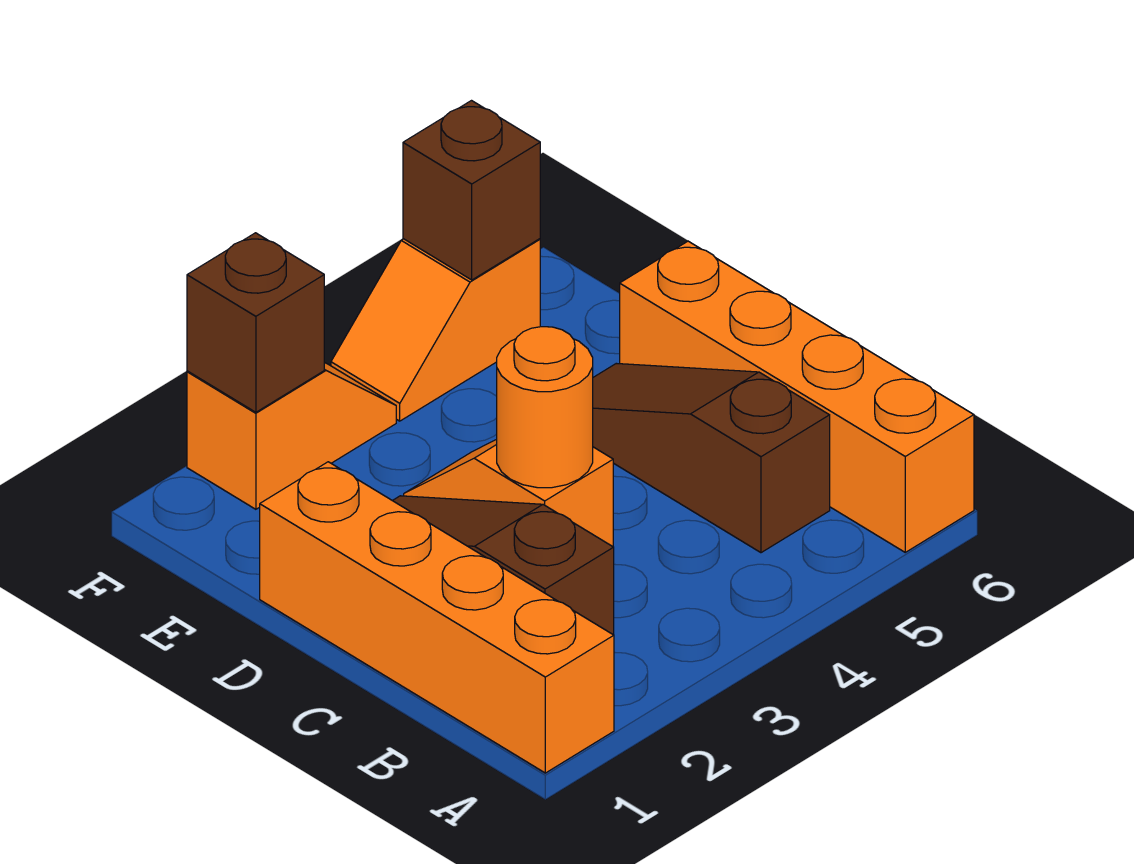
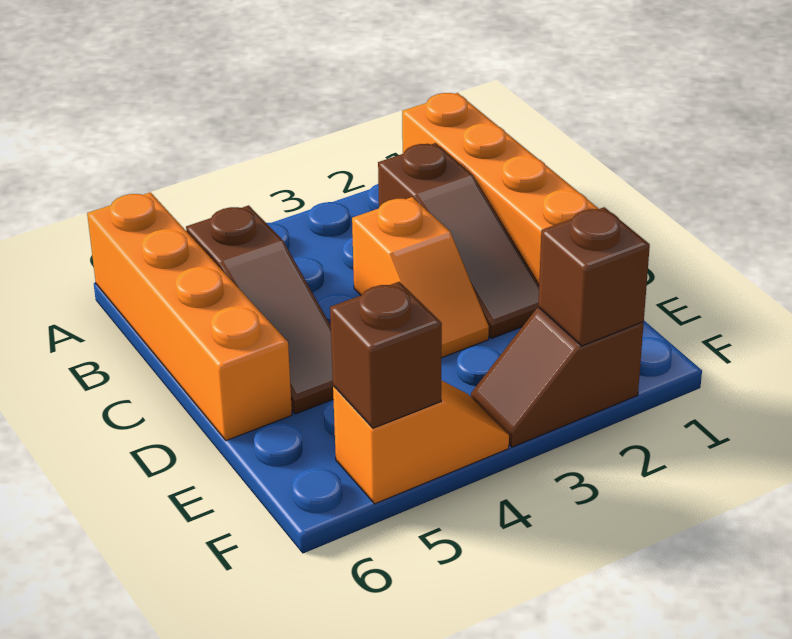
orange round brick C3 level 2 -> none
orange slope F2:F3 level 1 top 2 -> brown slope F2:F3 level 1 top 2

